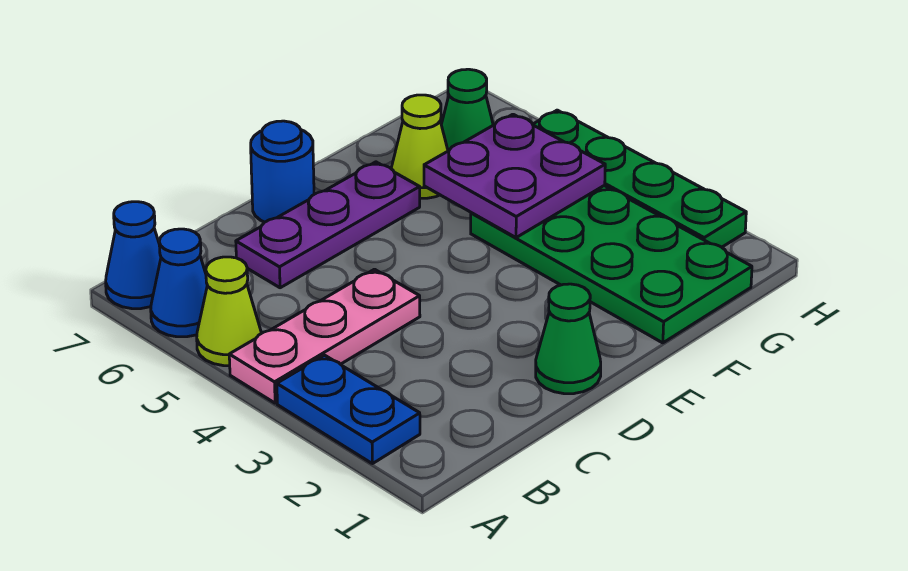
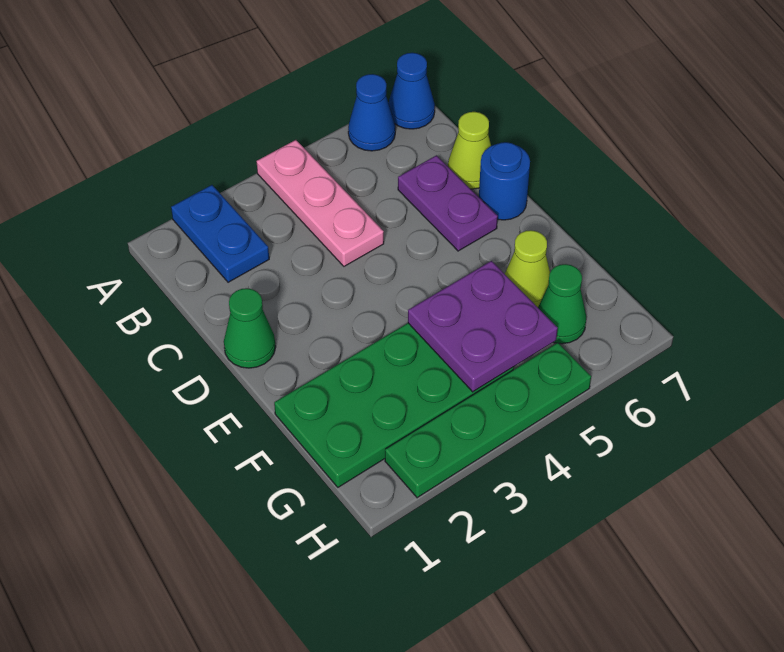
blue plate A2:A3 level 1 -> blue plate A2:B2 level 1
lime cone A5 level 1 -> lime cone C7 level 1
purple plate C6:E6 level 1 -> purple plate C6:D6 level 1

